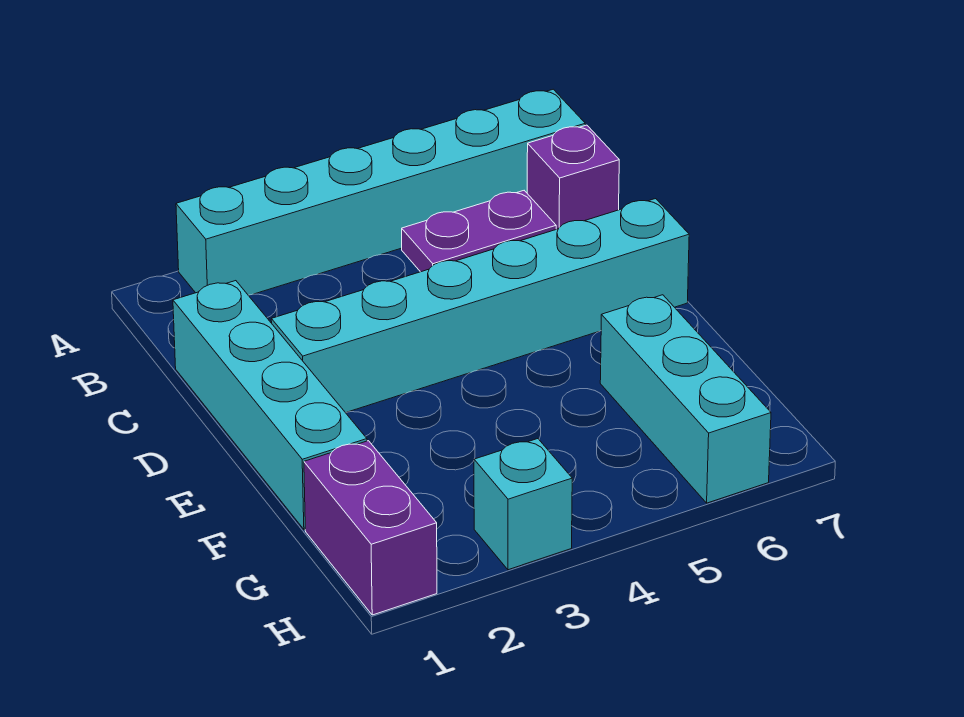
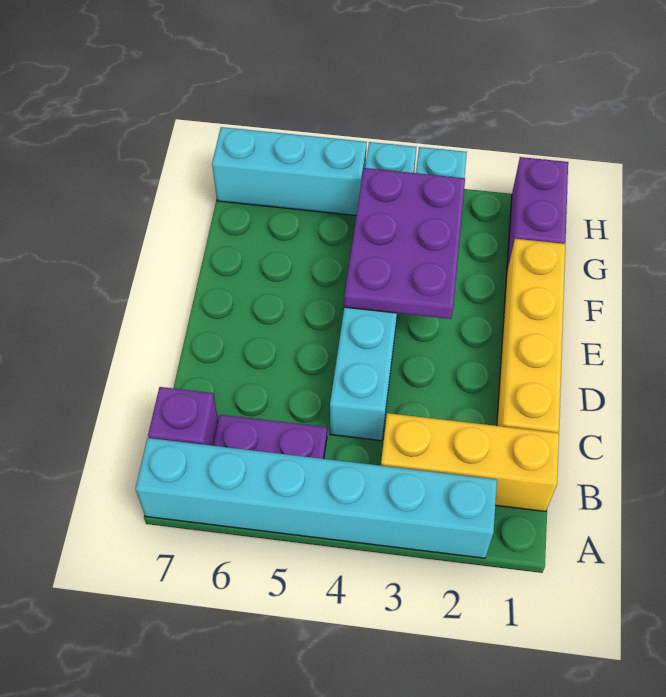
none -> yellow brick B1:B3 level 1
cyan brick C1:F1 level 1 -> yellow brick C1:F1 level 1
cyan brick D2:D7 level 1 -> cyan brick C4:H4 level 1
none -> purple plate E3:G4 level 2
cyan brick F6:H6 level 1 -> cyan brick H5:H7 level 1

